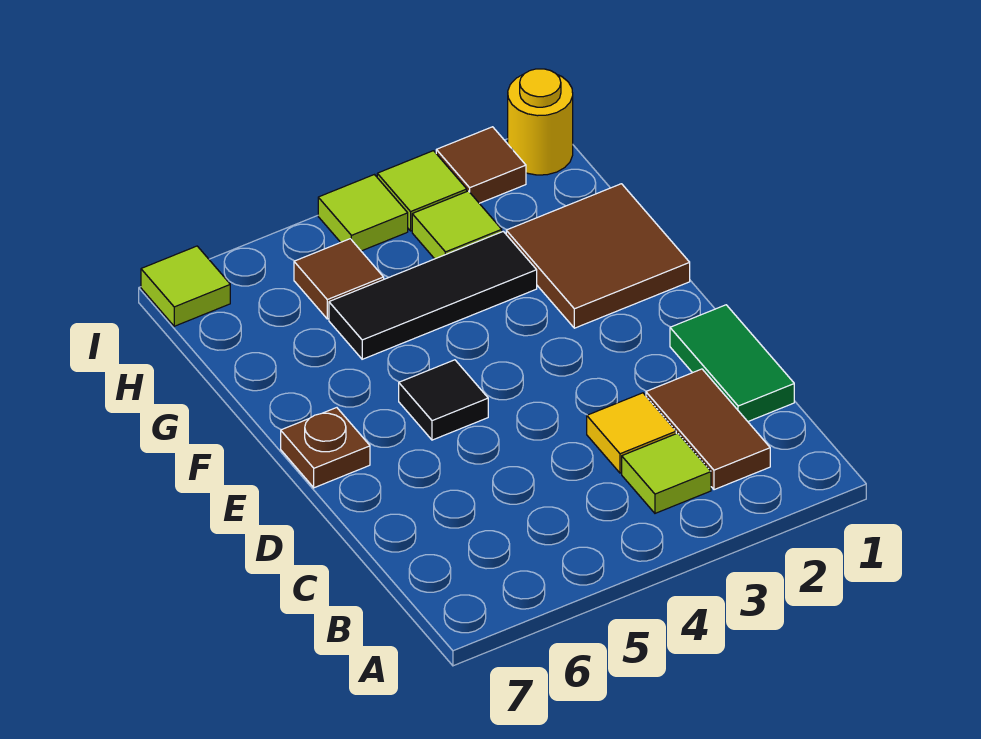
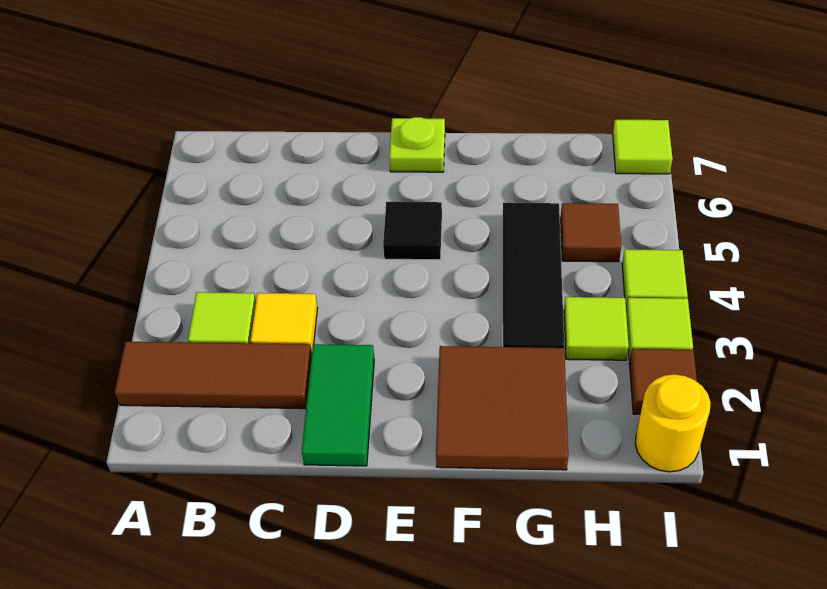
brown tile B2:C2 level 1 -> brown tile A2:C2 level 1
green tile C1:D1 level 1 -> green tile D1:D2 level 1
brown plate E7 level 1 -> lime plate E7 level 1

